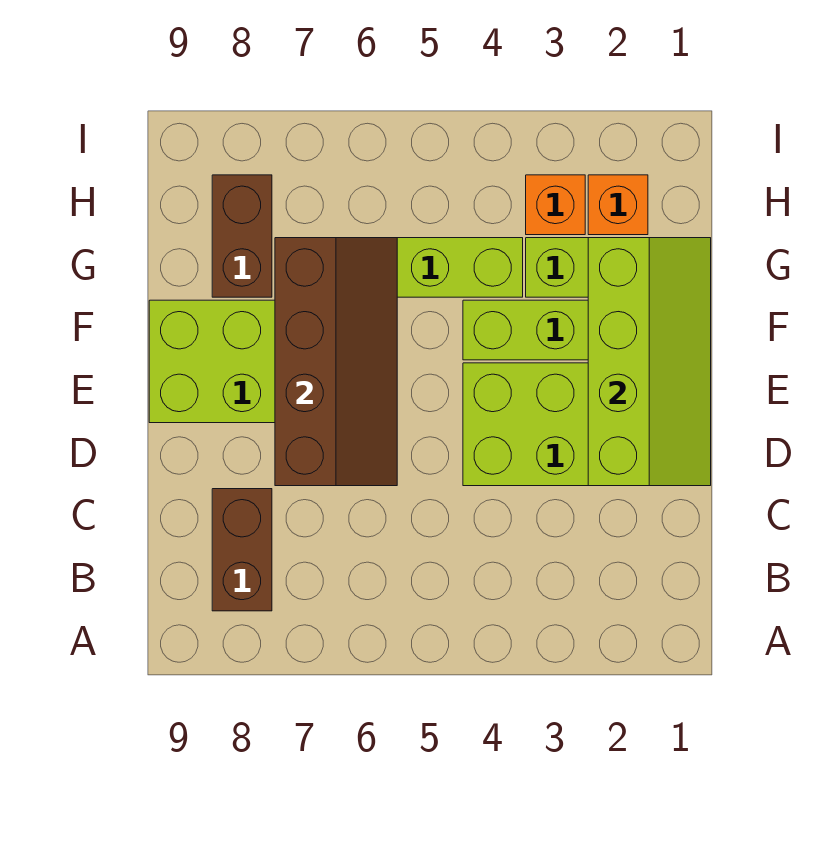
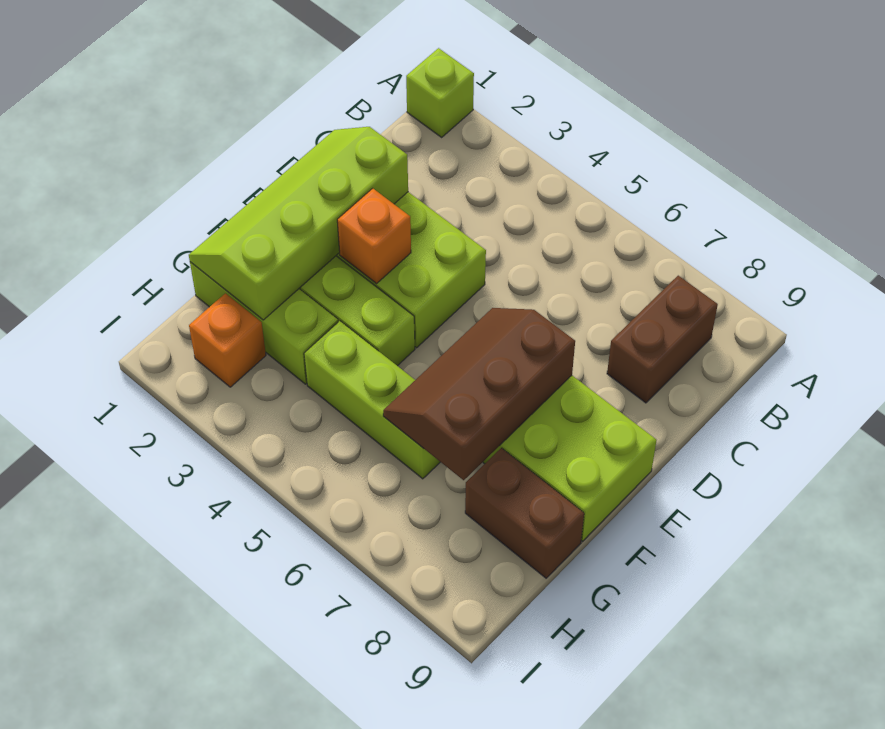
none -> lime brick A1 level 1
brown slope D6:G7 level 2 top 7 -> brown slope E6:G7 level 2 top 7
brown brick G8:H8 level 1 -> brown brick G8:G9 level 1
orange brick H3 level 1 -> orange brick E3 level 2

